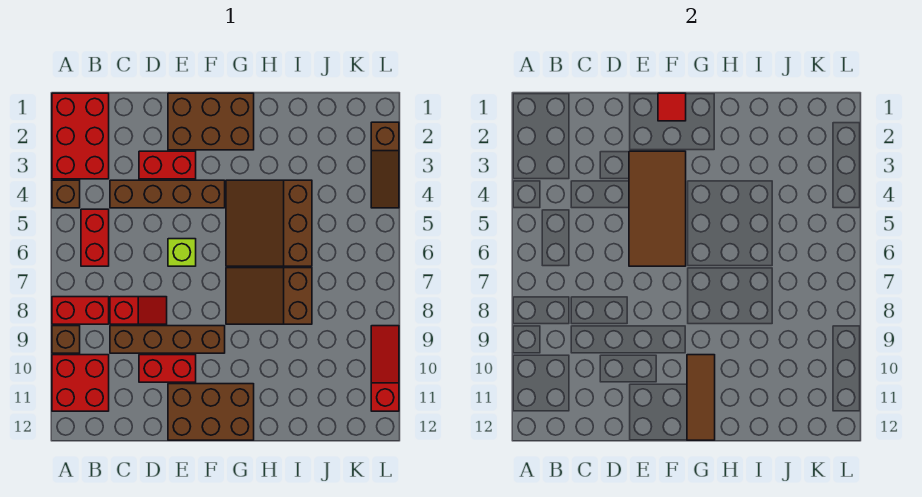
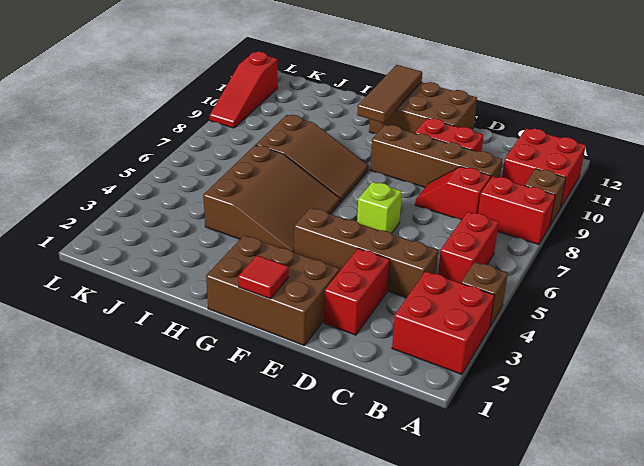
red brick A1:B3 level 1 -> red brick A2:B3 level 1
red brick D3:E3 level 1 -> red brick D2:D3 level 1
brown tile E3:F6 level 2 -> none
brown slope L2:L4 level 1 top 2 -> none

